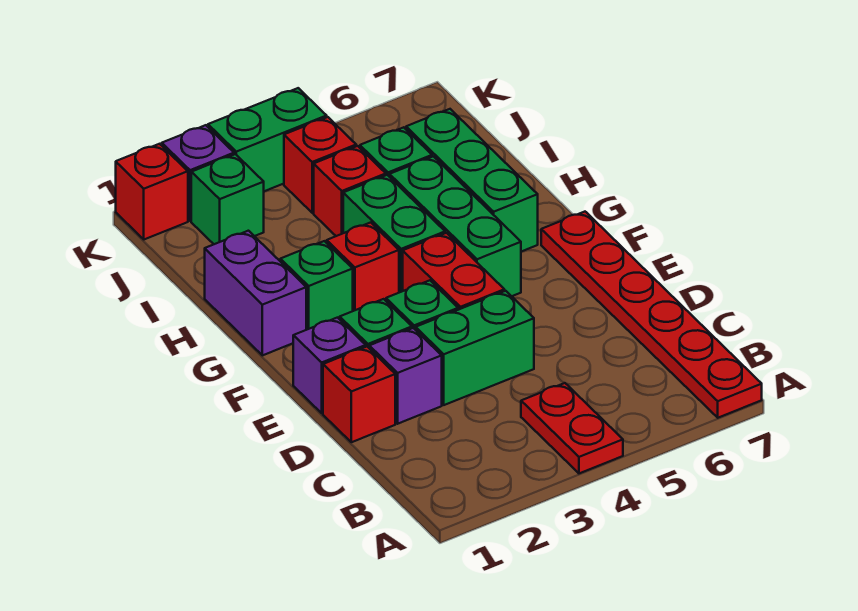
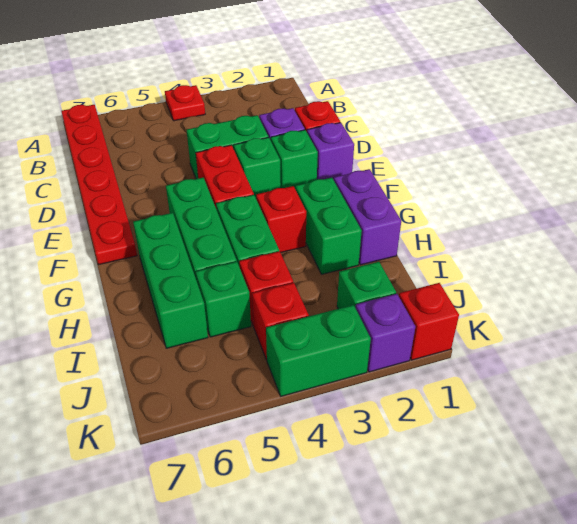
red plate A4:B4 level 1 -> red plate A4 level 1
green brick G2 level 1 -> green brick G2:H2 level 1

